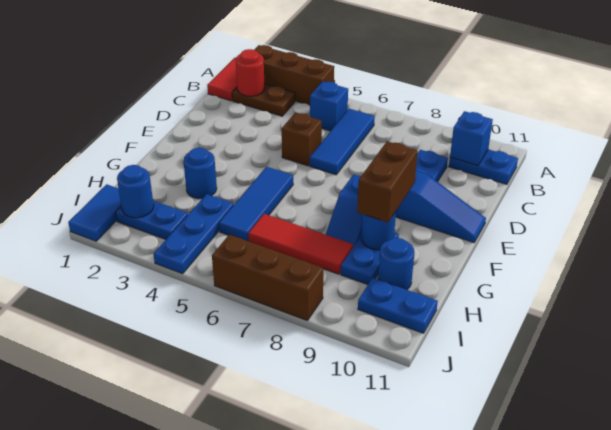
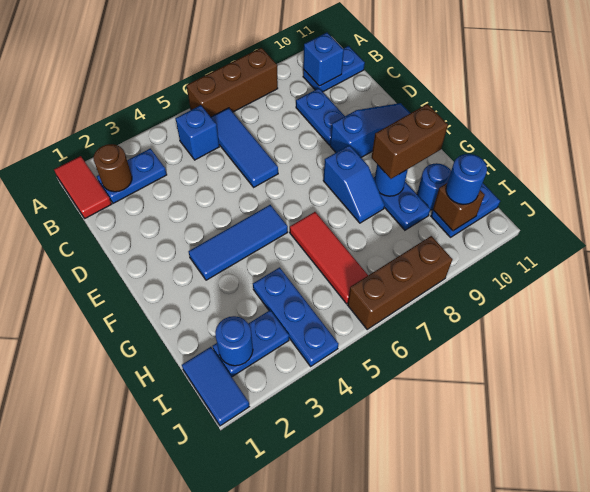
brown brick A2:A4 level 1 -> brown brick A6:A8 level 1
brown plate B2:B3 level 1 -> blue plate B2:B3 level 1
red round brick B2 level 2 -> brown round brick B2 level 2
brown brick D5 level 1 -> brown brick I10 level 2
blue tile F5:H5 level 1 -> blue tile F3:F5 level 1
brown brick F9:G9 level 3 -> brown brick G9:G10 level 3
blue round brick G3 level 1 -> blue round brick I10 level 3
red tile H6:H8 level 1 -> red tile G6:I6 level 1

